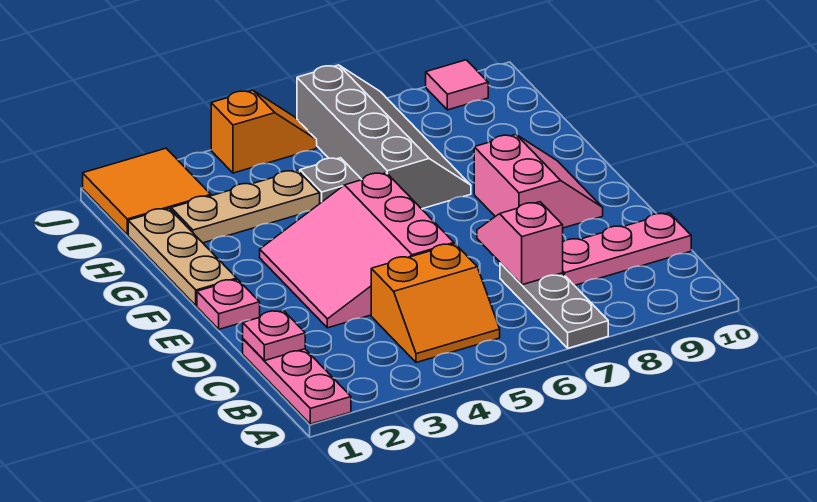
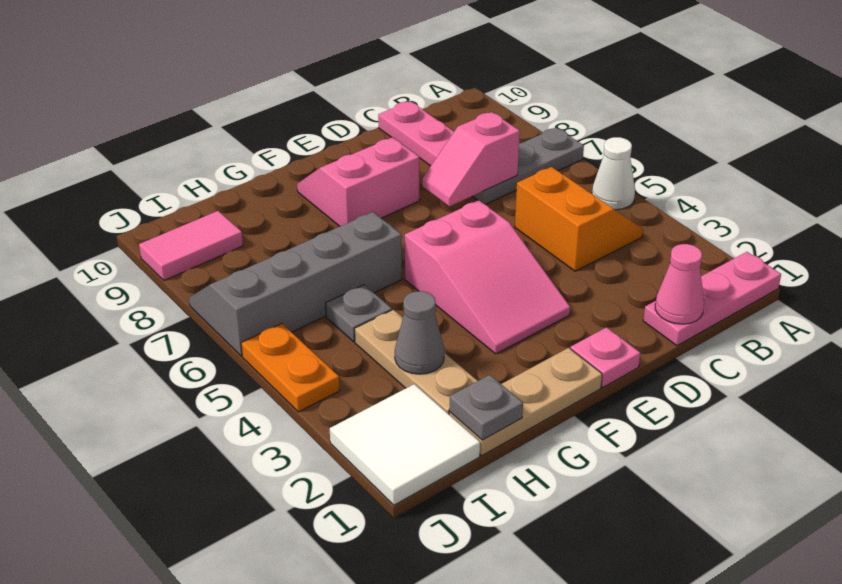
none -> white cone A5 level 1
pink plate C1 level 2 -> pink cone C1 level 2
pink slope D3:F5 level 1 top 5 -> pink slope E3:F5 level 1 top 5
none -> grey plate H1 level 2
none -> grey cone H3 level 2
orange tile I1:J2 level 1 -> white tile I1:J2 level 1
orange slope J4:J5 level 1 top 4 -> orange plate J4:J5 level 1
pink tile J9 level 1 -> pink tile I9:J9 level 1

